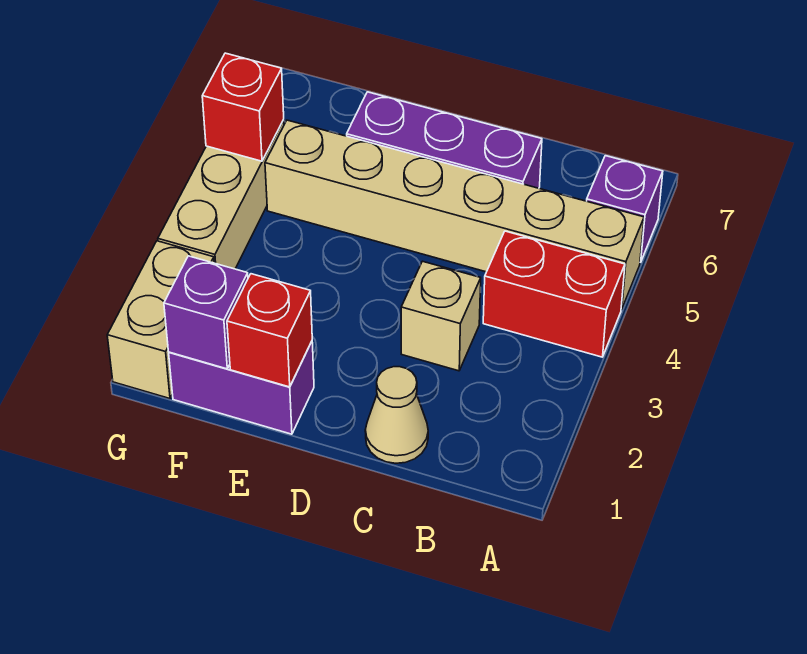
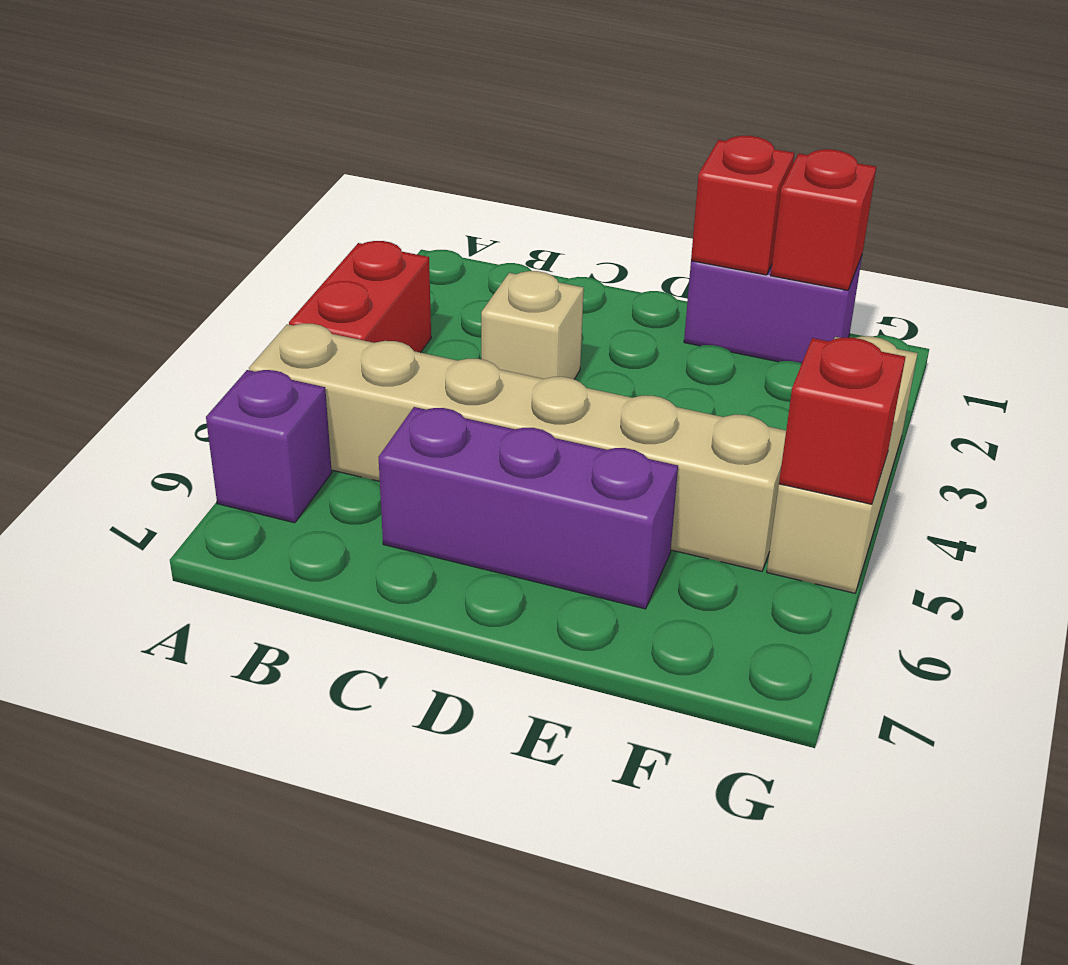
red brick A4:B4 level 1 -> red brick A3:A4 level 1
tan cone C1 level 1 -> none
purple brick F1 level 2 -> red brick F1 level 2
tan brick G1:G2 level 1 -> none

